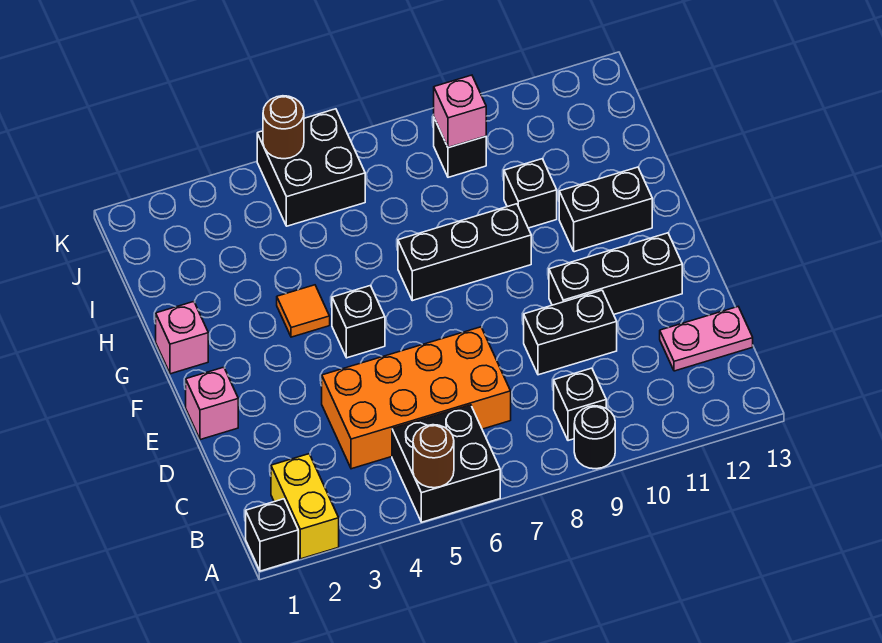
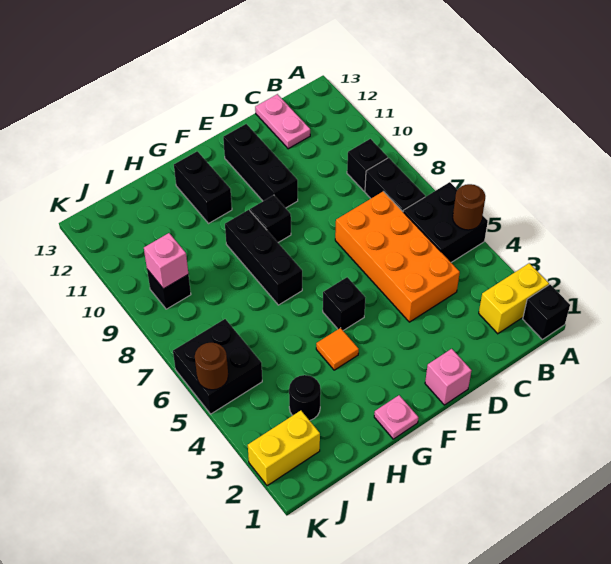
black round brick A9 level 1 -> black round brick I3 level 1
black brick D9:D10 level 1 -> black brick B7:B8 level 1
pink brick G1 level 1 -> pink plate G1 level 1
black brick H10 level 1 -> black brick F9 level 1
none -> yellow brick J2:K2 level 1

